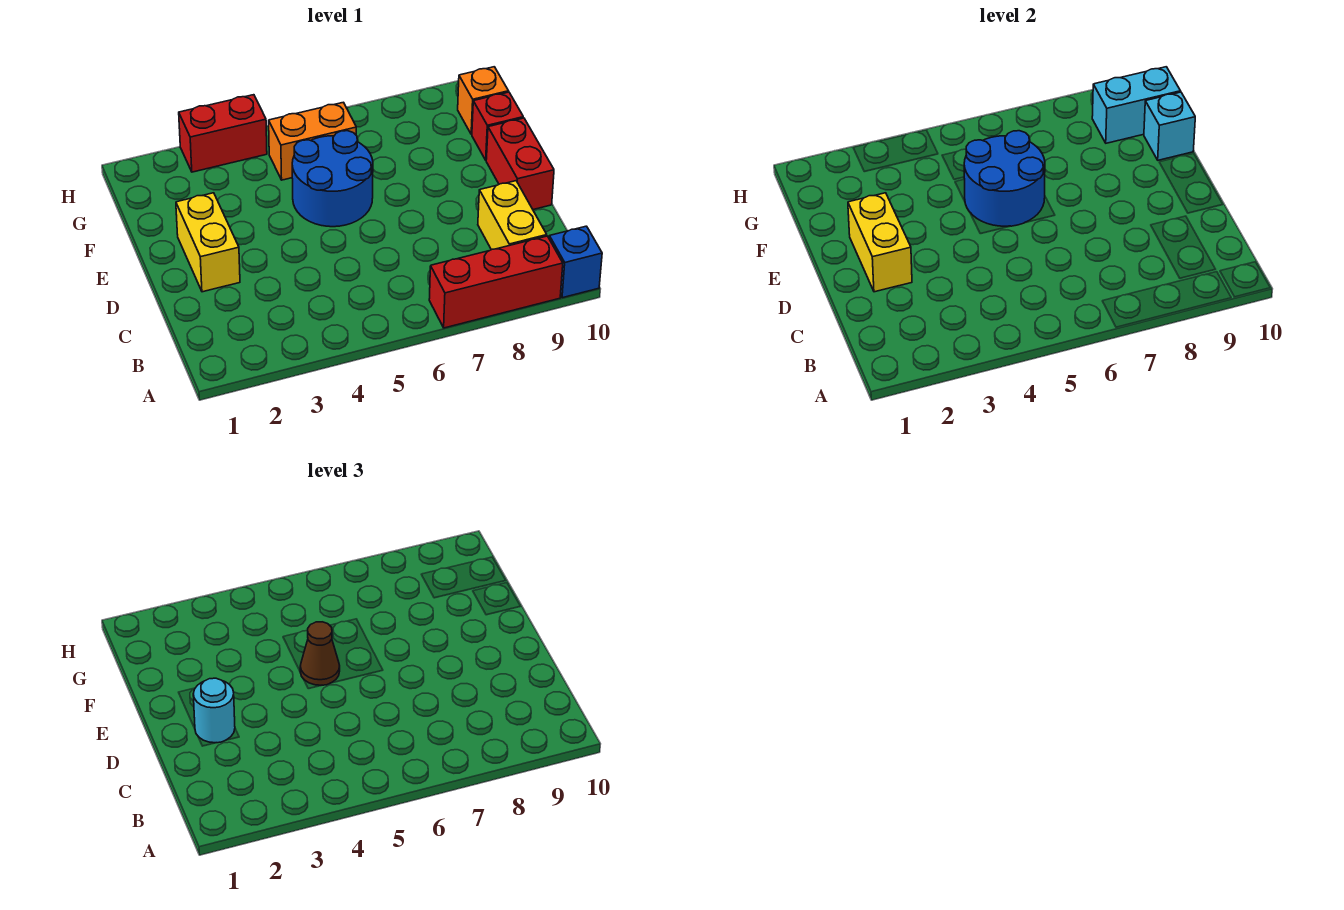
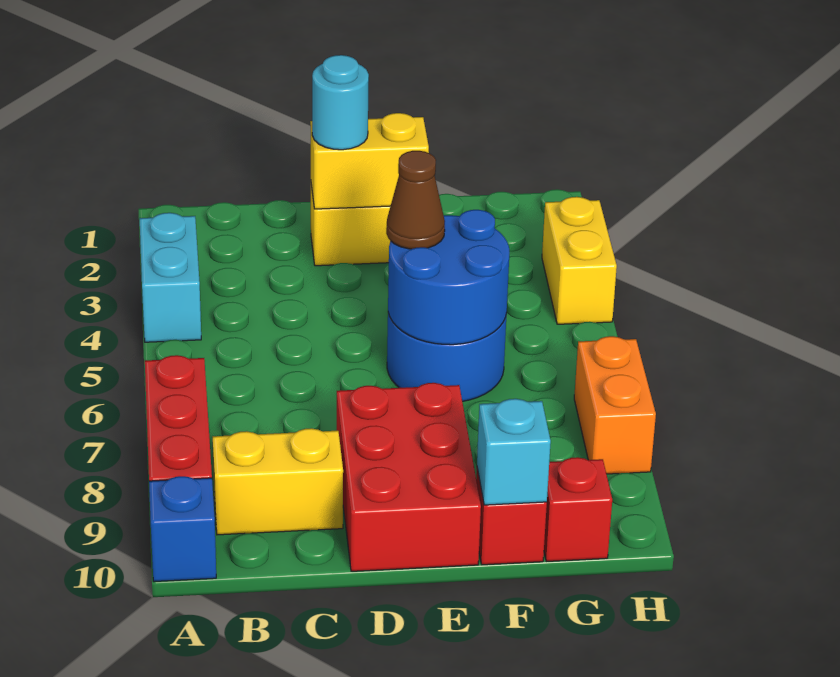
red brick D10:E10 level 1 -> red brick D8:E10 level 1
orange brick G5:G6 level 1 -> orange brick H7:H8 level 1
cyan brick G9:G10 level 2 -> cyan brick A3:A4 level 1
orange brick G10 level 1 -> red brick G10 level 1
red brick H3:H4 level 1 -> yellow brick H3:H4 level 1

